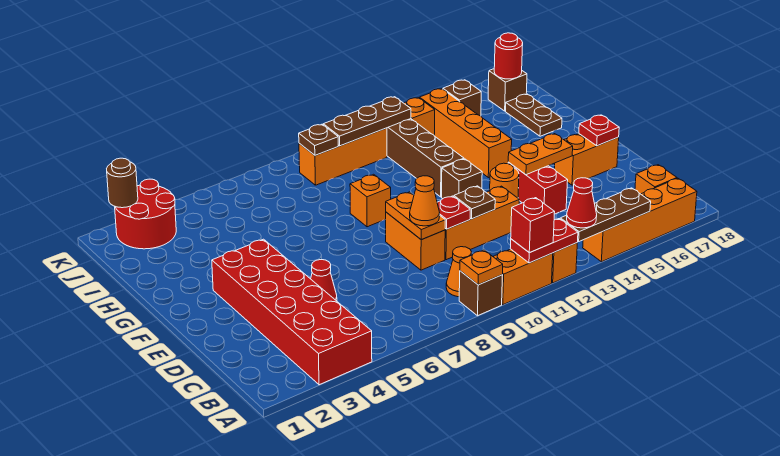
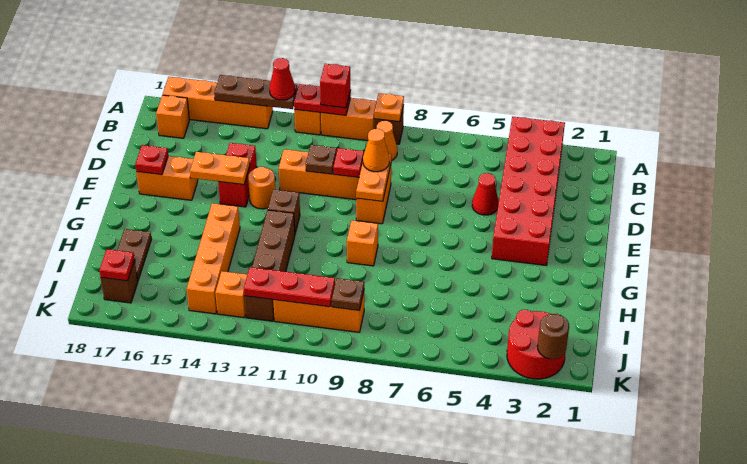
brown plate J10:J12 level 2 -> red plate J10:J12 level 2
brown brick J15 level 1 -> none
red round brick J17 level 2 -> red plate J17 level 2

